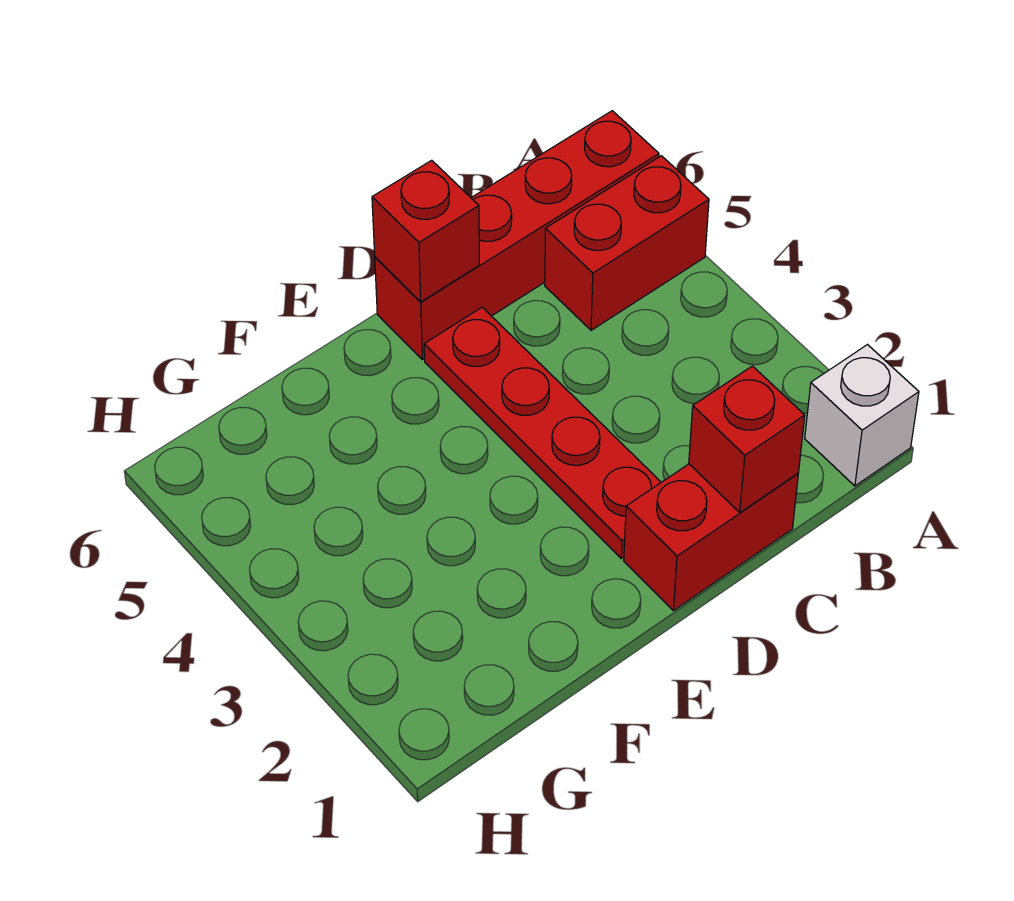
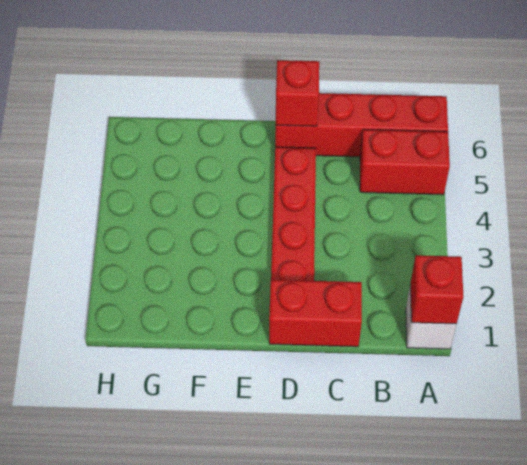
red brick C1 level 2 -> red brick A1 level 2

